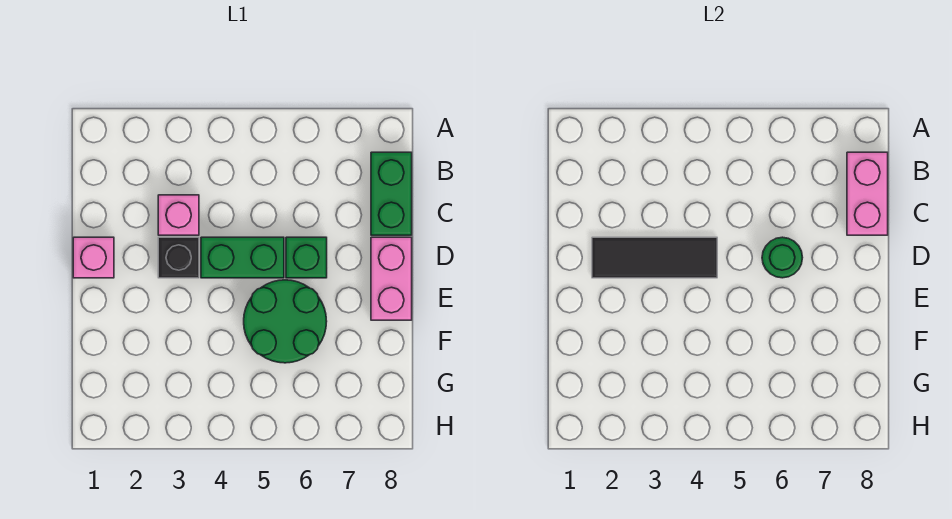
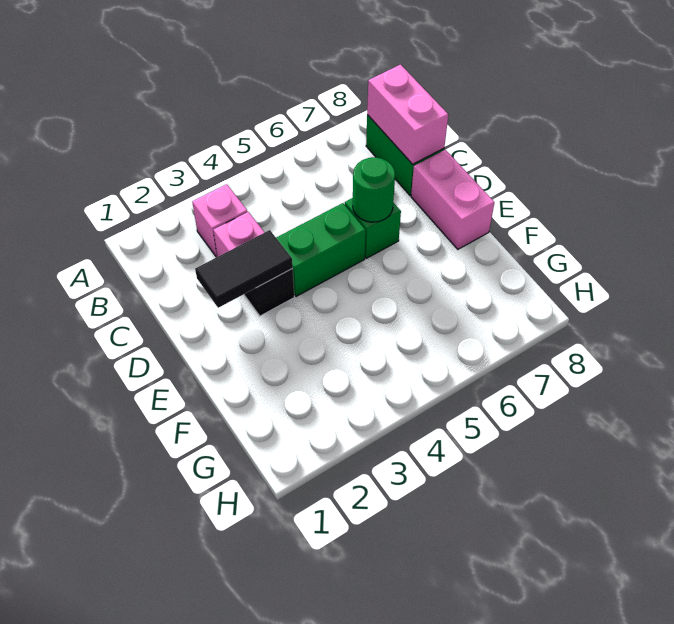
pink brick D1 level 1 -> pink brick B3 level 1
black tile D2:D4 level 2 -> black tile D2:D3 level 2
green round brick E5:F6 level 1 -> none

